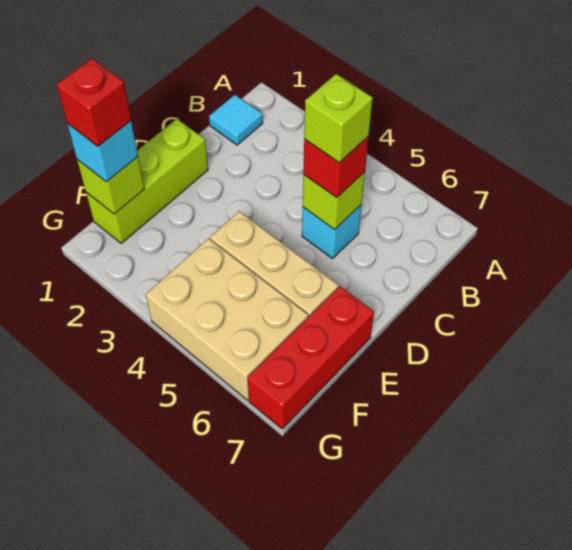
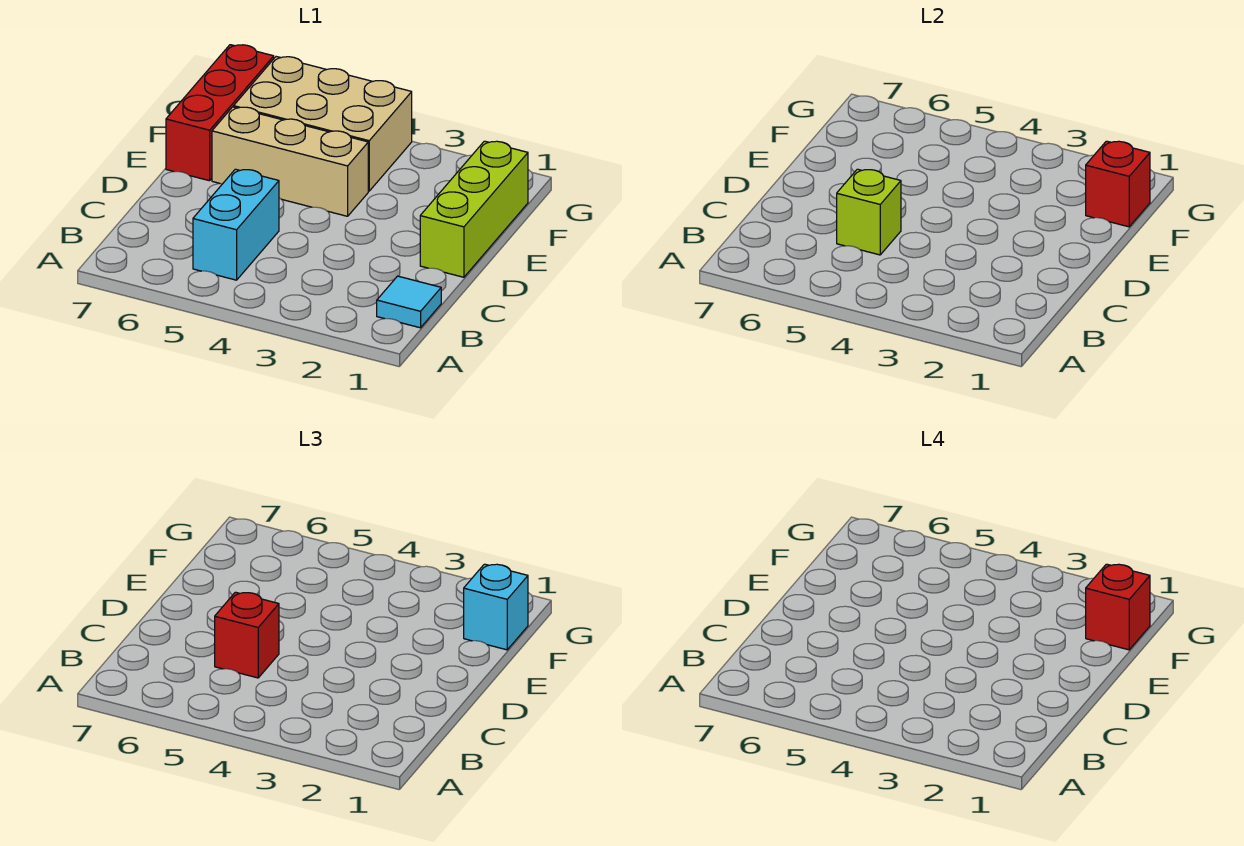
cyan brick C5 level 1 -> cyan brick B5:C5 level 1
lime brick C5 level 4 -> none
lime brick F1 level 2 -> red brick F1 level 2

